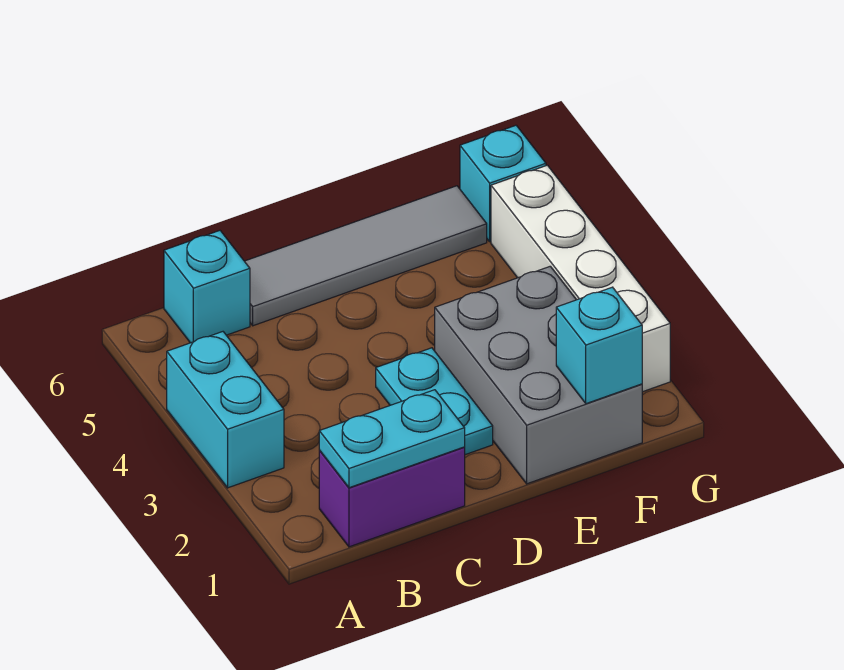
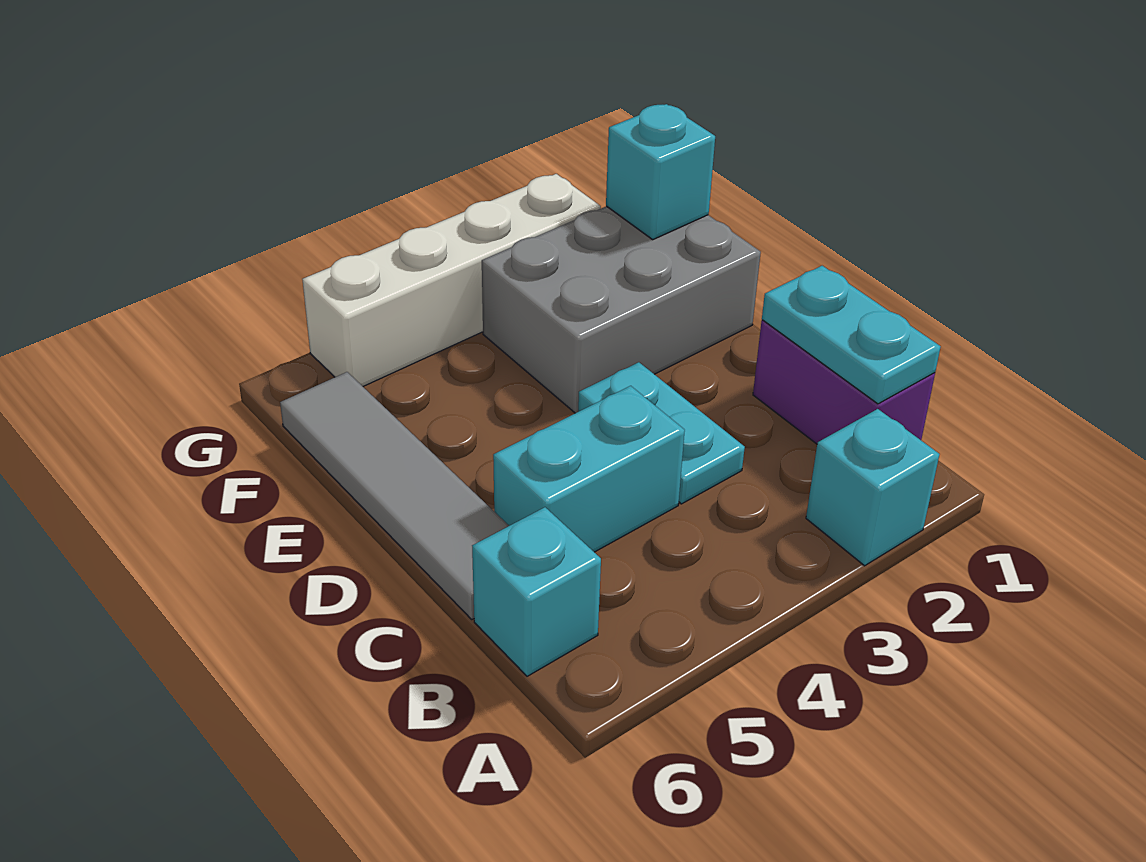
cyan brick A3:A4 level 1 -> cyan brick C4:C5 level 1
cyan plate D2:D3 level 1 -> cyan plate C3:D3 level 1
cyan brick G6 level 1 -> cyan brick A2 level 1

